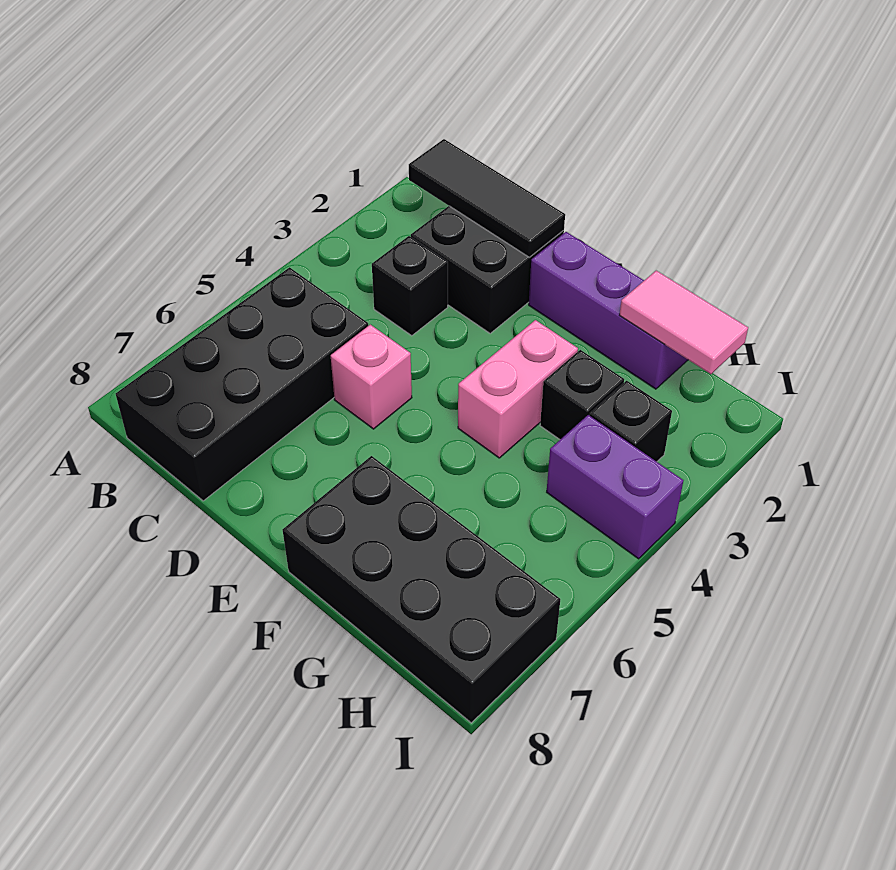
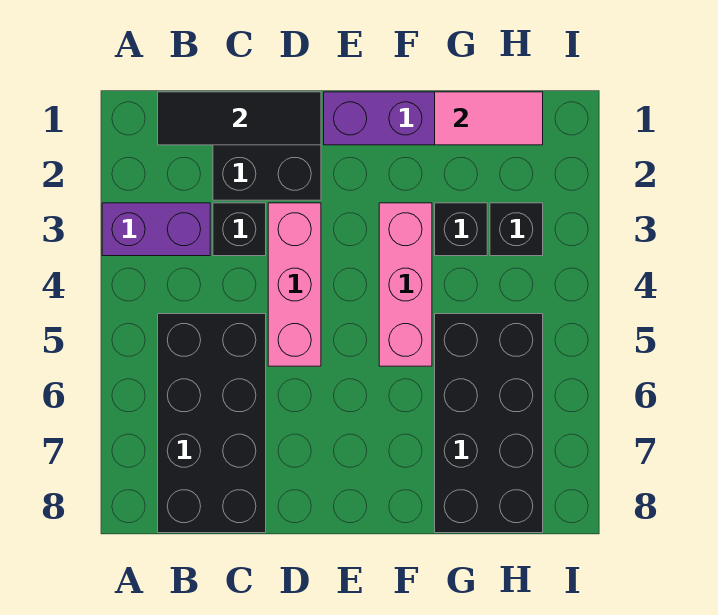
pink brick D5 level 1 -> pink brick D3:D5 level 1
pink brick F3:F4 level 1 -> pink brick F3:F5 level 1
black brick F7:I8 level 1 -> black brick G5:H8 level 1
purple brick H4:I4 level 1 -> purple brick A3:B3 level 1

